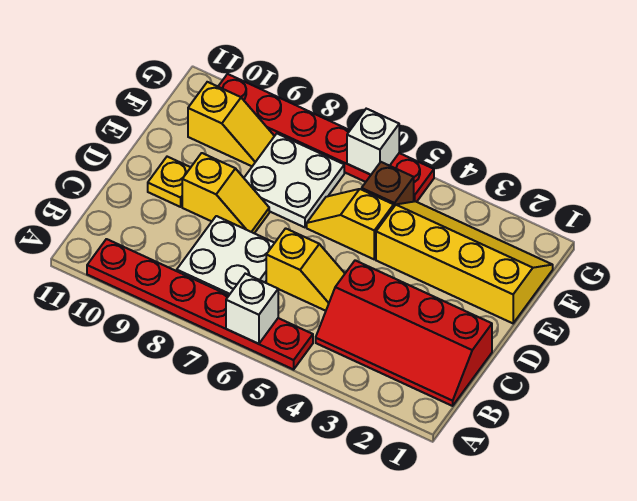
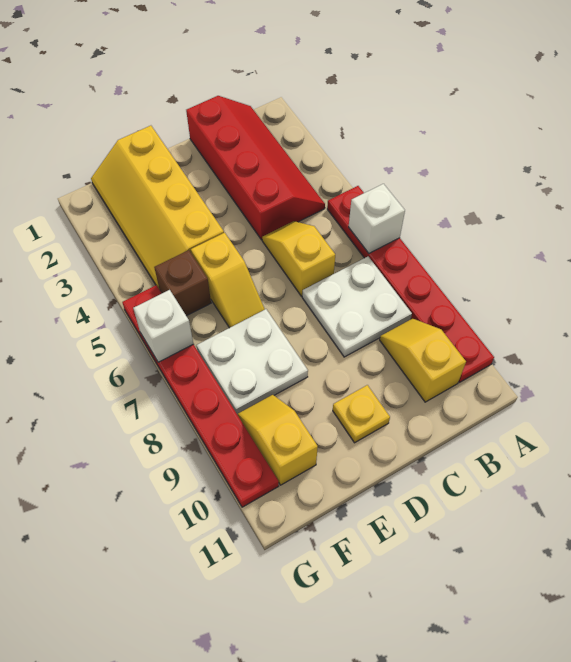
yellow slope D8:D9 level 1 top 9 -> yellow slope B9:B10 level 1 top 10

